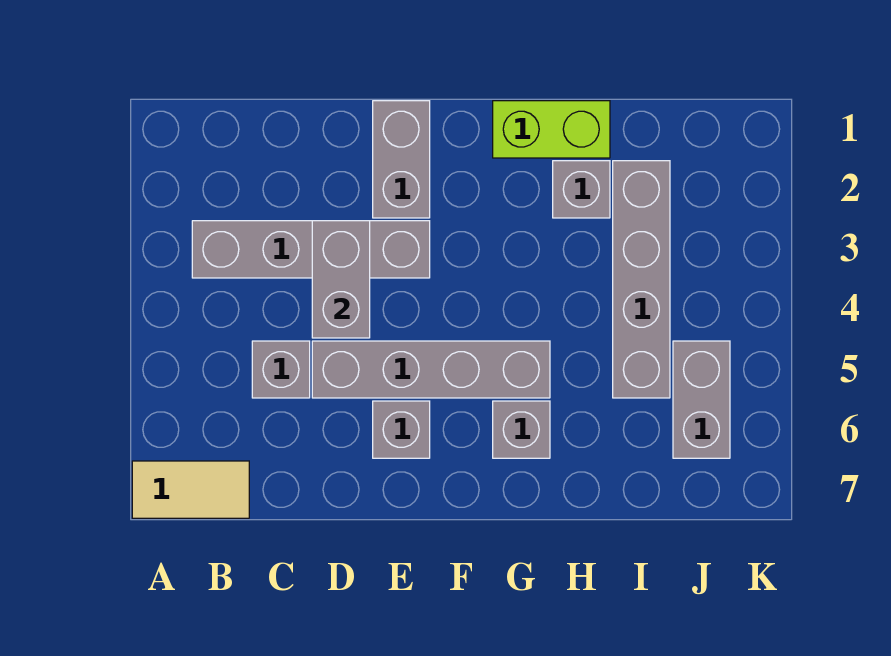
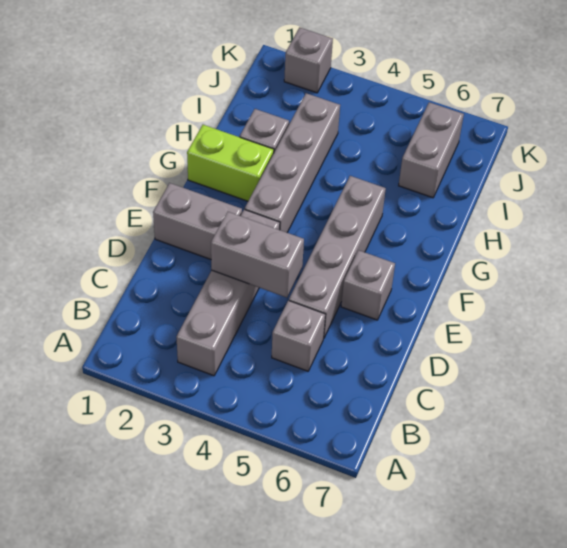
tan tile A7:B7 level 1 -> none
lime brick G1:H1 level 1 -> lime brick G1:G2 level 1
grey brick G6 level 1 -> grey brick K2 level 1
grey brick I2:I5 level 1 -> grey brick F3:I3 level 1
grey brick J5:J6 level 1 -> grey brick I6:J6 level 1

